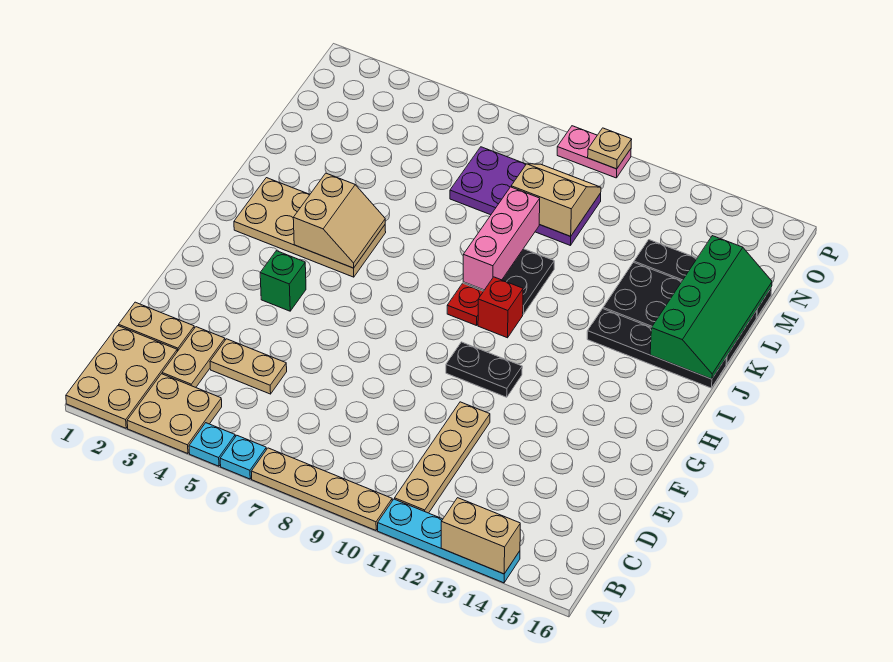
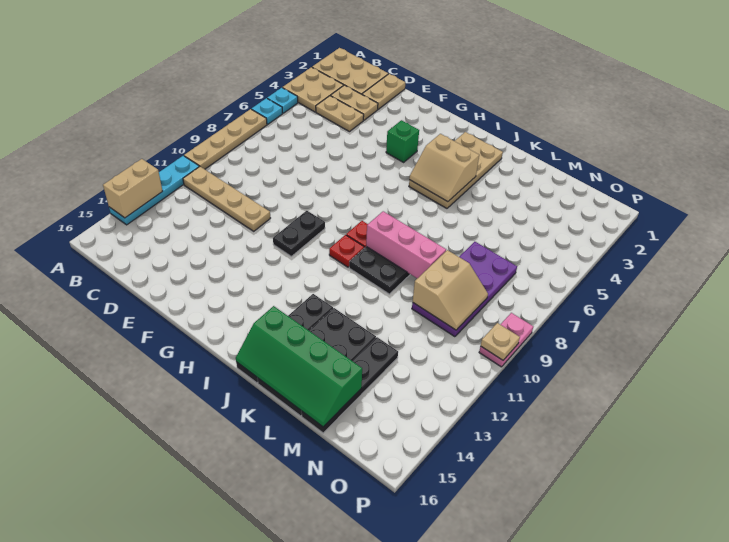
tan plate D4:D5 level 1 -> tan plate C4:D4 level 1
red brick I10 level 1 -> red plate I10 level 1

